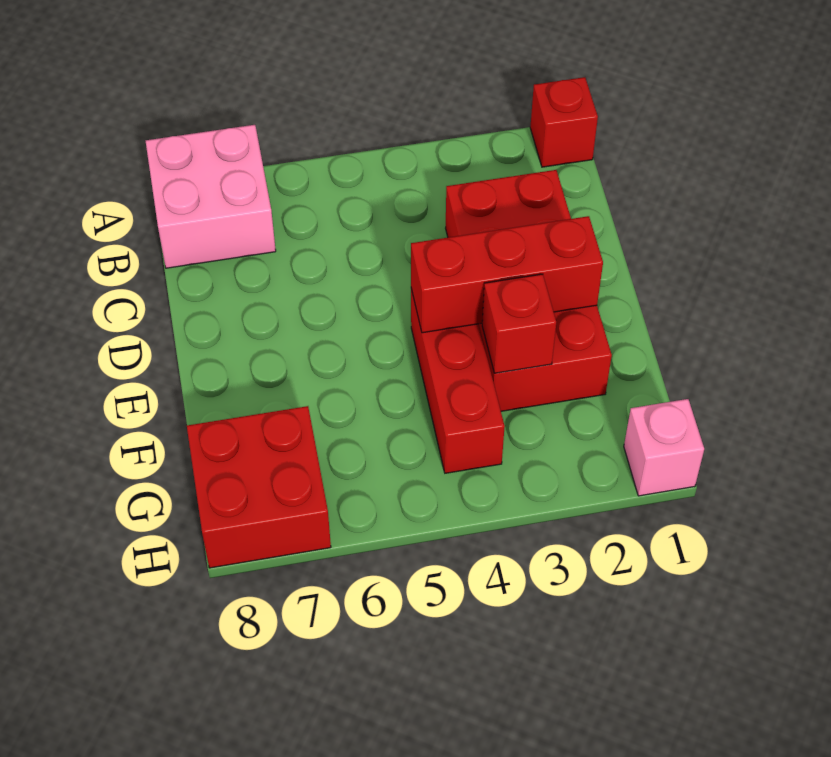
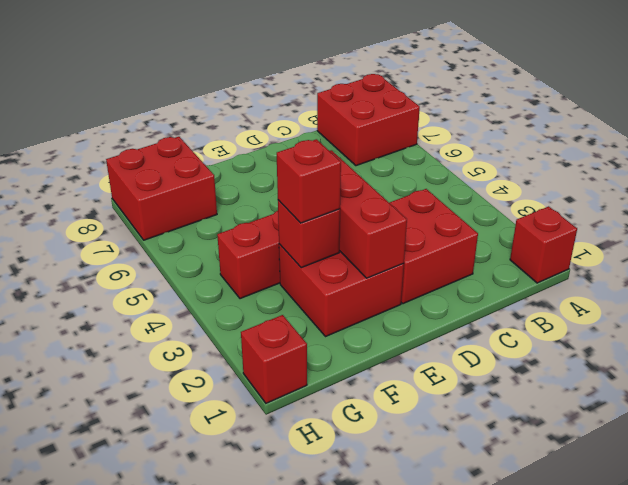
pink brick A7:B8 level 1 -> red brick A7:B8 level 1
none -> red brick F3 level 3
pink brick H1 level 1 -> red brick H1 level 1

